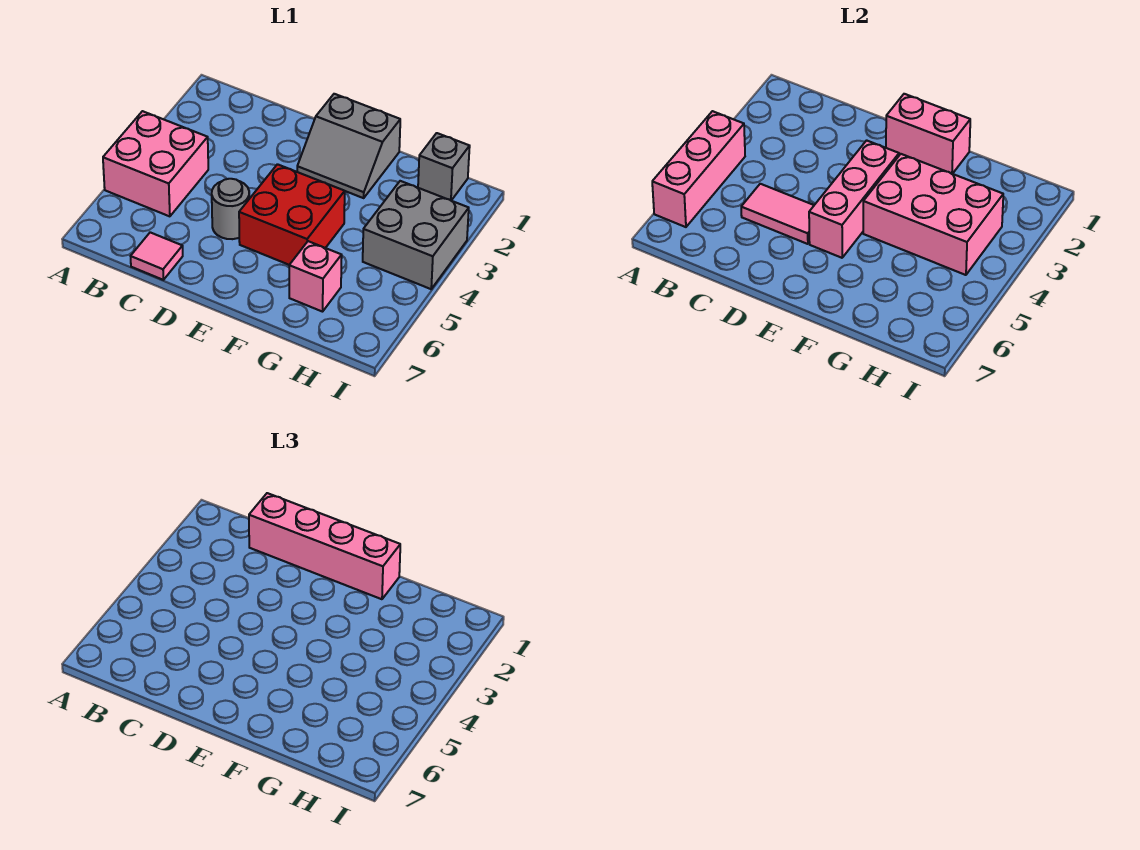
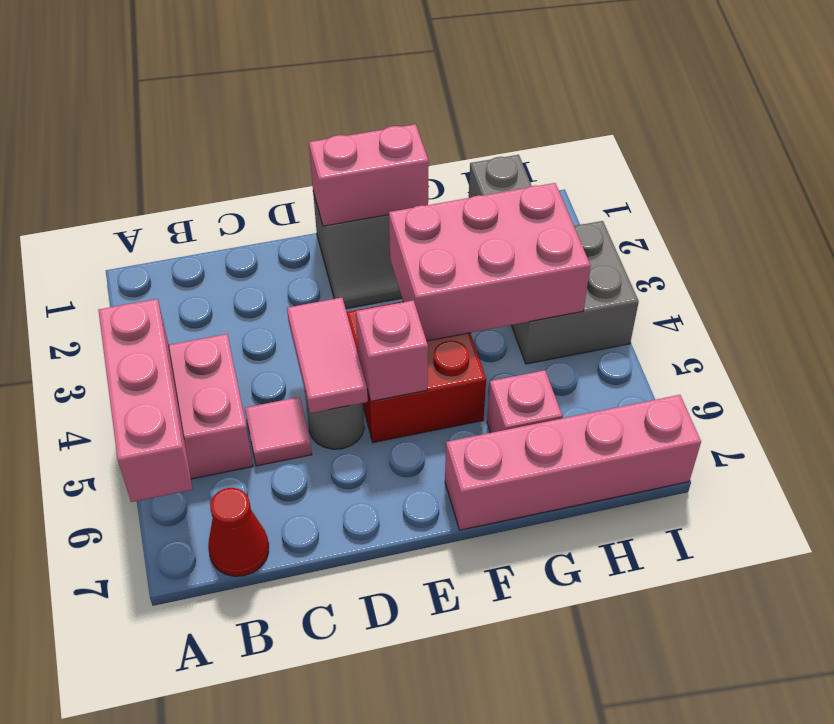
none -> red cone B7 level 1
pink brick C1:F1 level 3 -> pink brick F7:I7 level 1
pink tile C5:D5 level 2 -> pink tile D4:D5 level 2
pink tile C7 level 1 -> pink tile C5 level 1
pink brick E3:E5 level 2 -> pink brick E5 level 2

